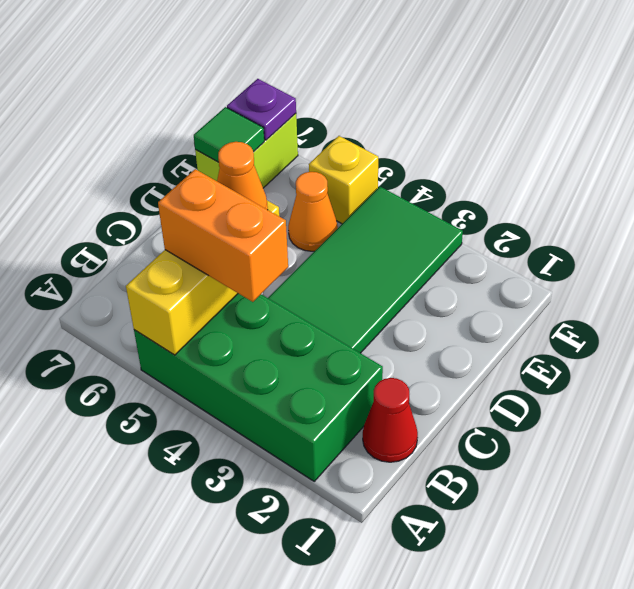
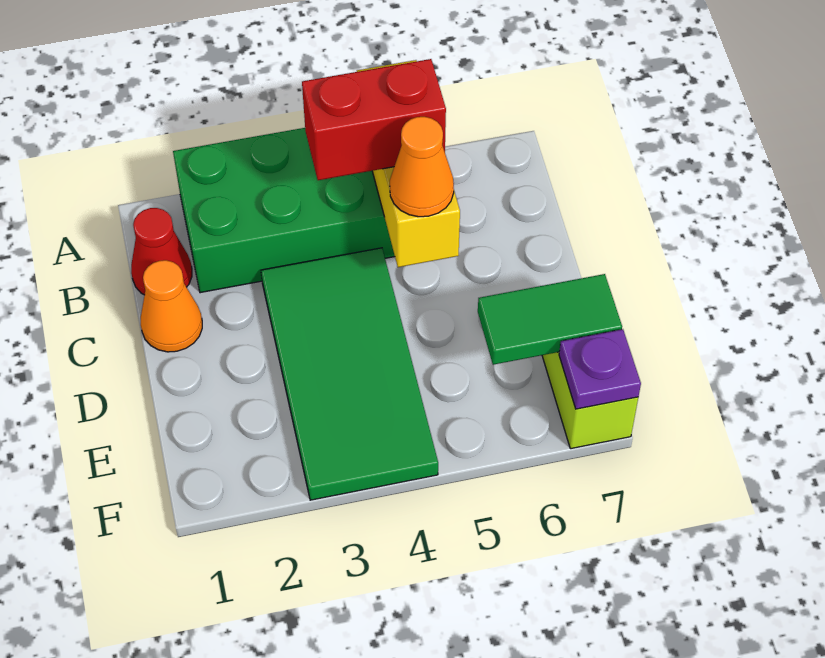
orange brick B4:B5 level 3 -> red brick B4:B5 level 3
orange cone E5 level 1 -> orange cone C1 level 1
green tile E7 level 2 -> green tile E6:E7 level 2
yellow brick F5 level 1 -> none

